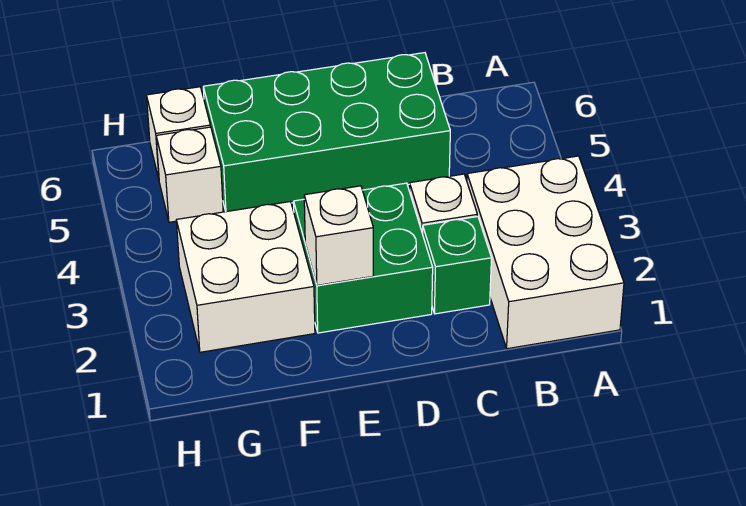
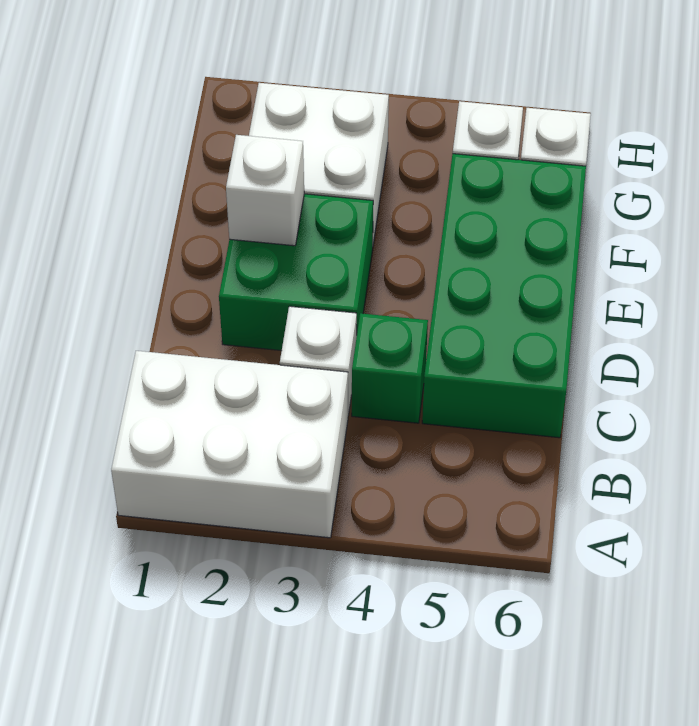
green brick C2 level 1 -> green brick C4 level 1

